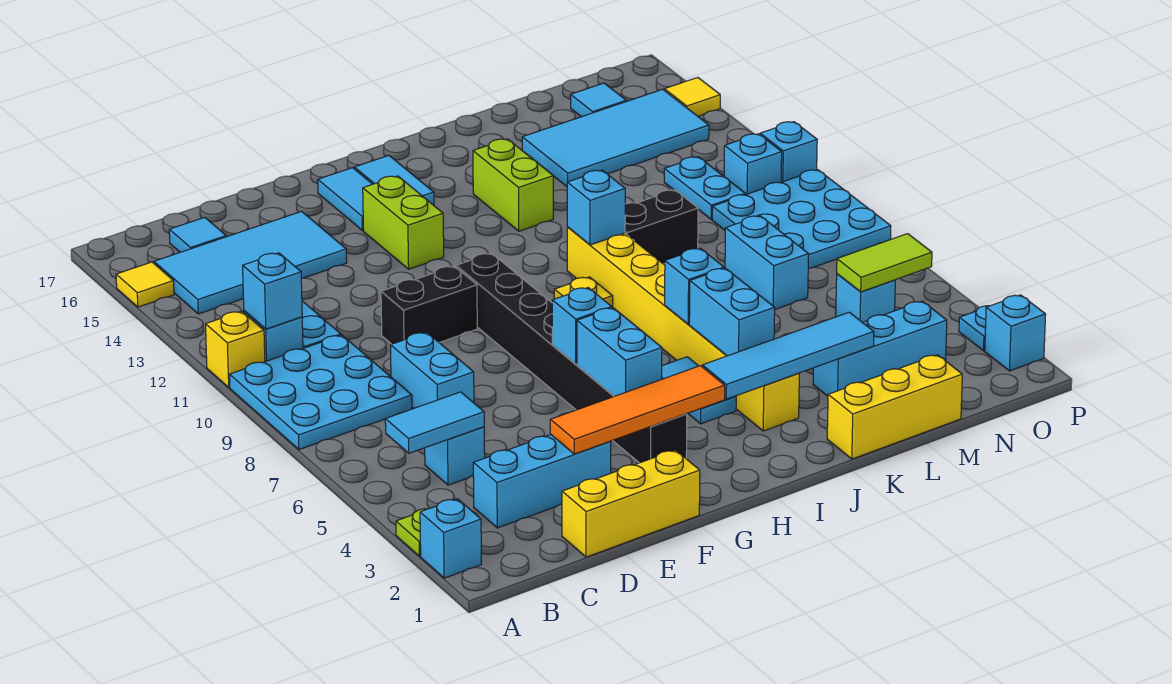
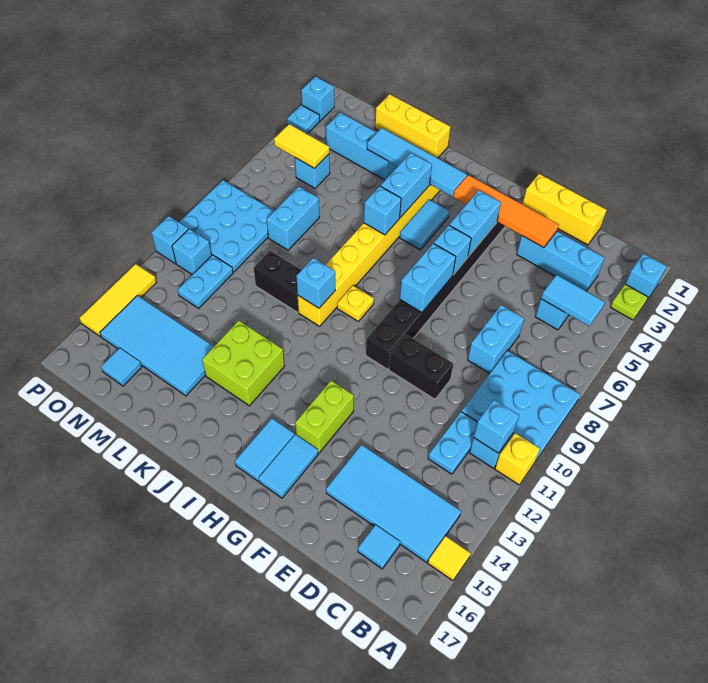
none -> cyan brick G7:G8 level 2
lime brick J13:J14 level 1 -> lime brick J13:K14 level 1
lime tile N5:O5 level 2 -> yellow tile N5:O5 level 2
yellow tile P15 level 1 -> yellow tile P13:P15 level 1

